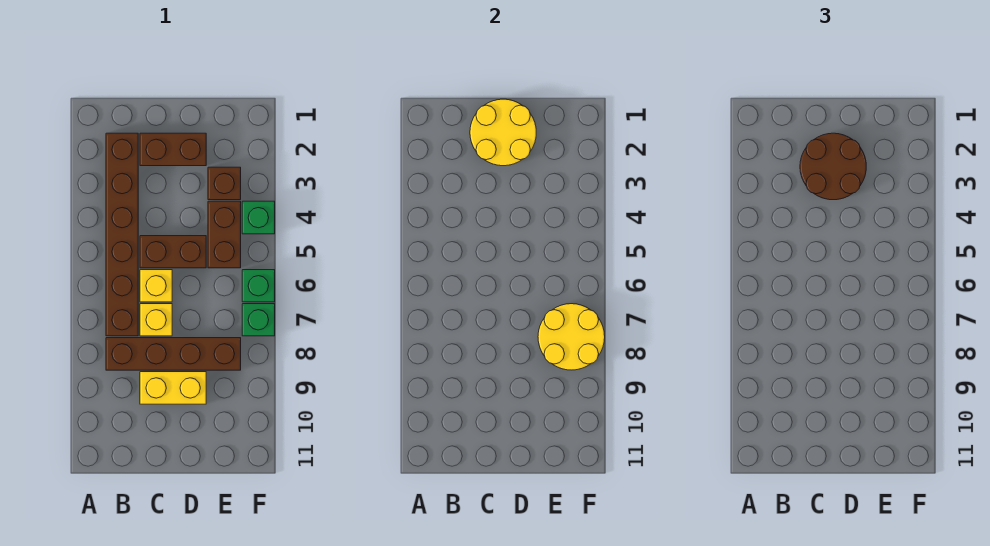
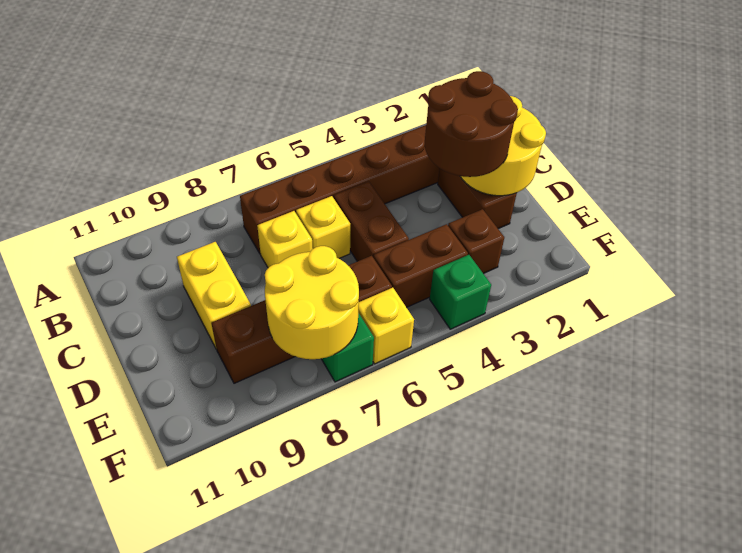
brown brick B8:E8 level 1 -> brown brick E6:E9 level 1
green brick F6 level 1 -> yellow brick F6 level 1

